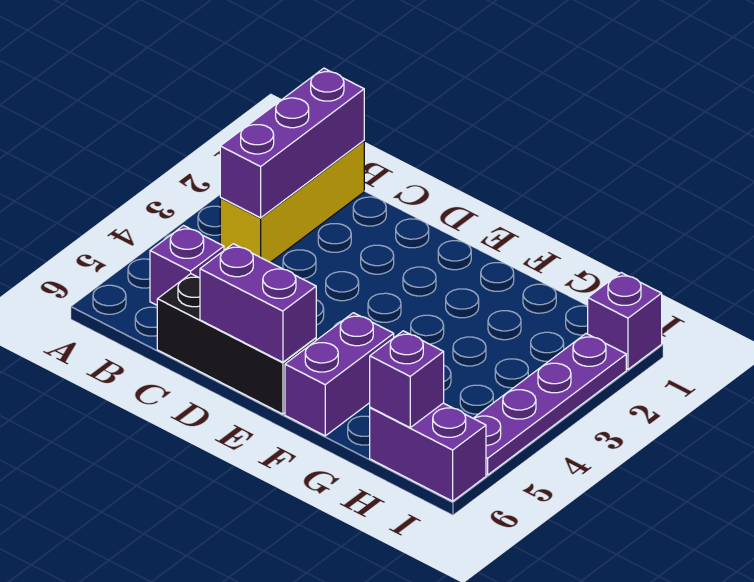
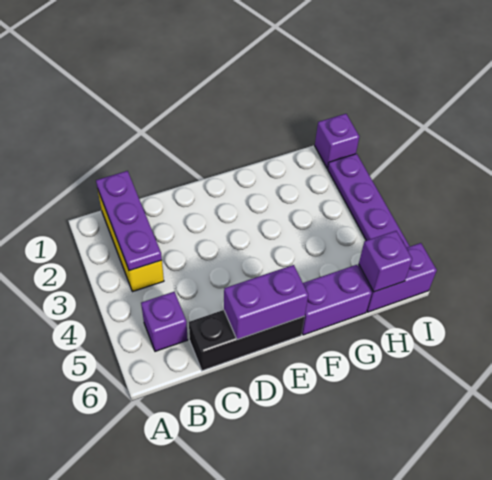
purple brick B1:B3 level 2 -> purple plate B1:B3 level 2
purple brick F5:F6 level 1 -> purple brick F6:G6 level 1

